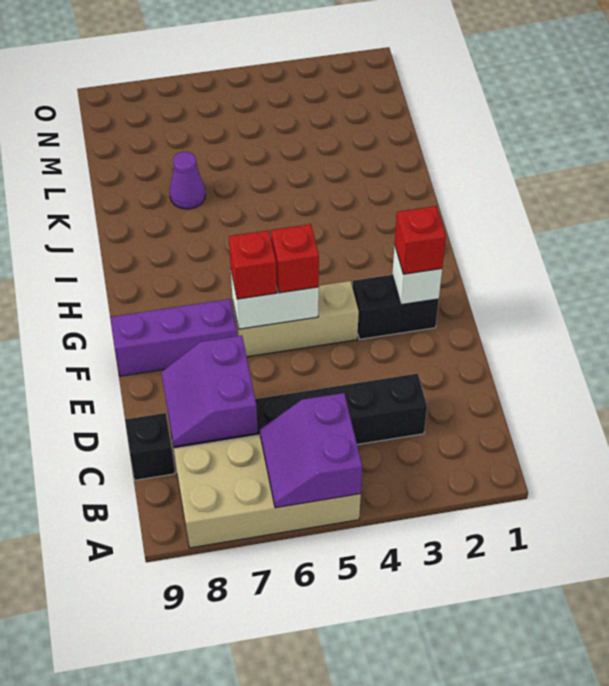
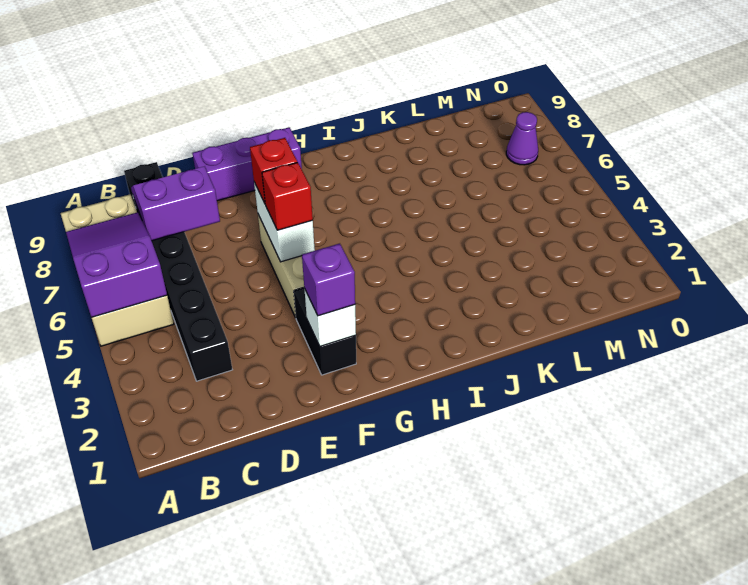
purple slope A5:B6 level 2 top 5 -> purple slope A5:B7 level 2 top 5
red brick F2 level 3 -> purple brick F2 level 3
purple brick F7:F9 level 1 -> purple brick E9:G9 level 1
purple cone K7 level 1 -> purple cone N7 level 1

